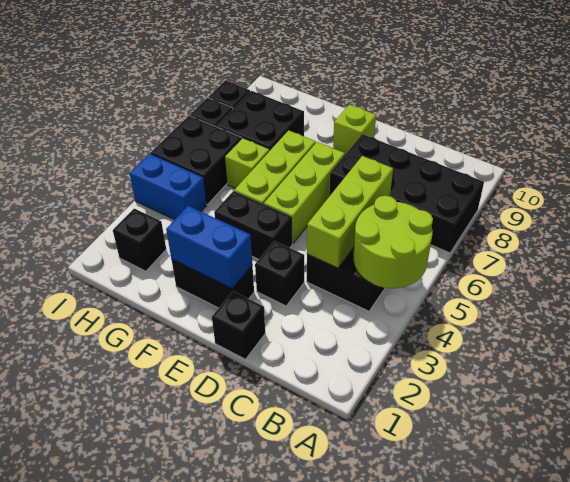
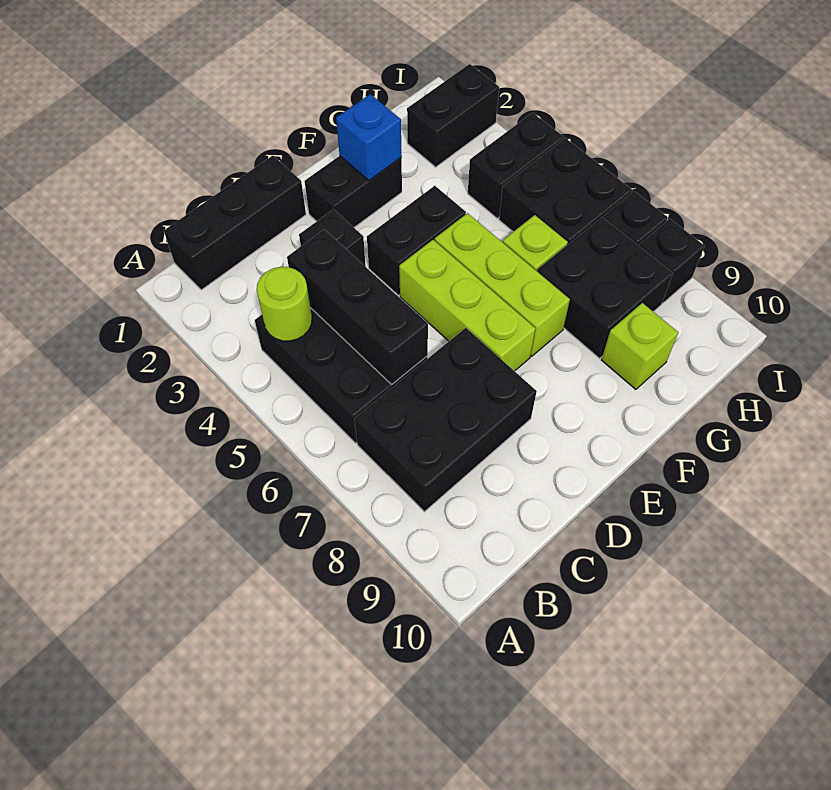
lime round brick A4:B5 level 2 -> lime round brick B4 level 2
black brick A7:D8 level 1 -> black brick B7:D8 level 1
lime brick C4:C6 level 2 -> black brick C4:C6 level 2
black brick D1 level 1 -> black brick B1:D1 level 1
blue brick E2:F2 level 2 -> blue brick F2 level 2
lime brick E9 level 1 -> lime brick G9 level 1
black brick H2 level 1 -> black brick H2:I2 level 1
blue brick H4:I4 level 1 -> black brick H4:I4 level 1

